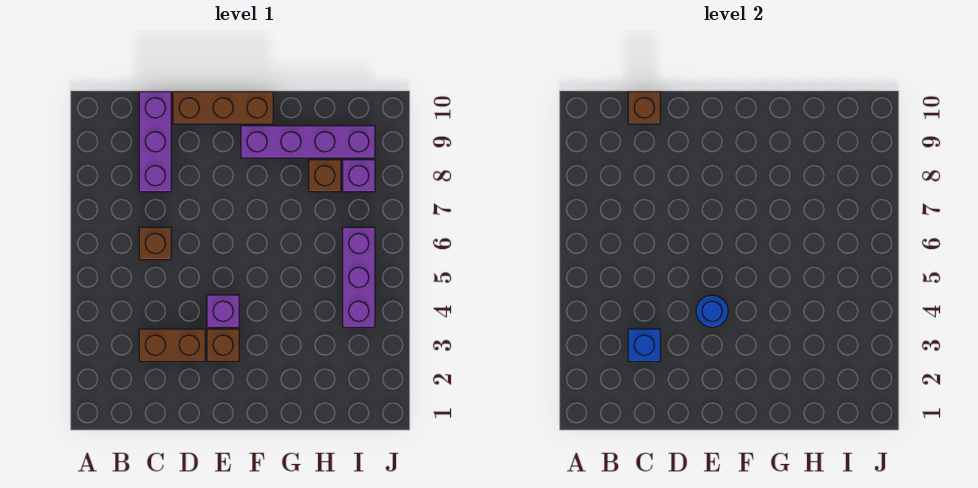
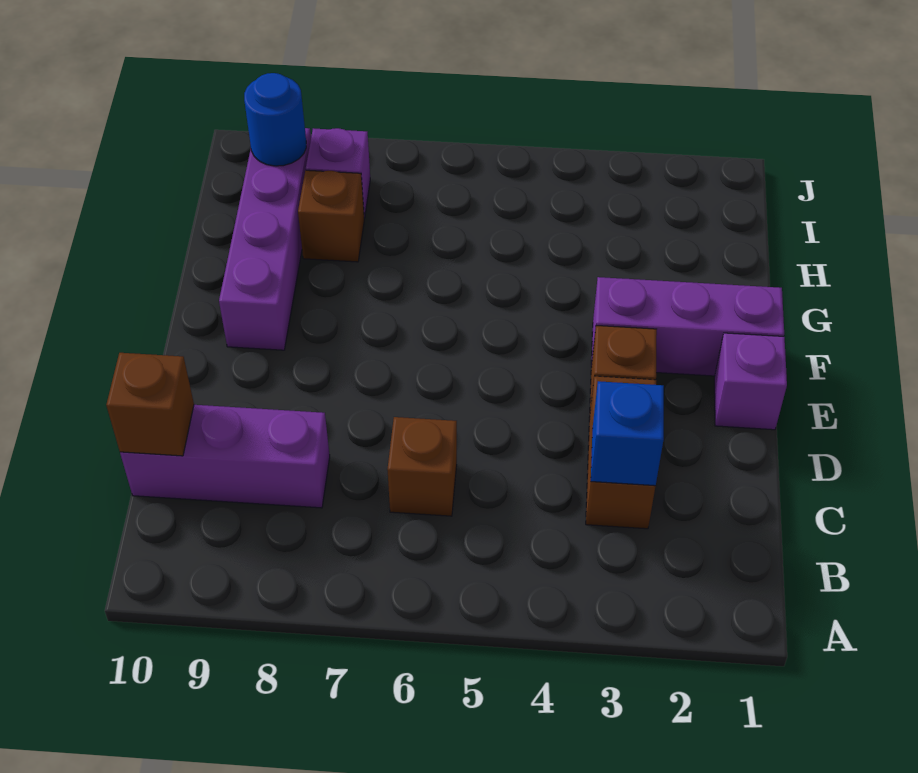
brown brick D10:F10 level 1 -> none
purple brick E4 level 1 -> purple brick E1 level 1
blue round brick E4 level 2 -> blue round brick I9 level 2
purple brick I4:I6 level 1 -> purple brick F1:F3 level 1

